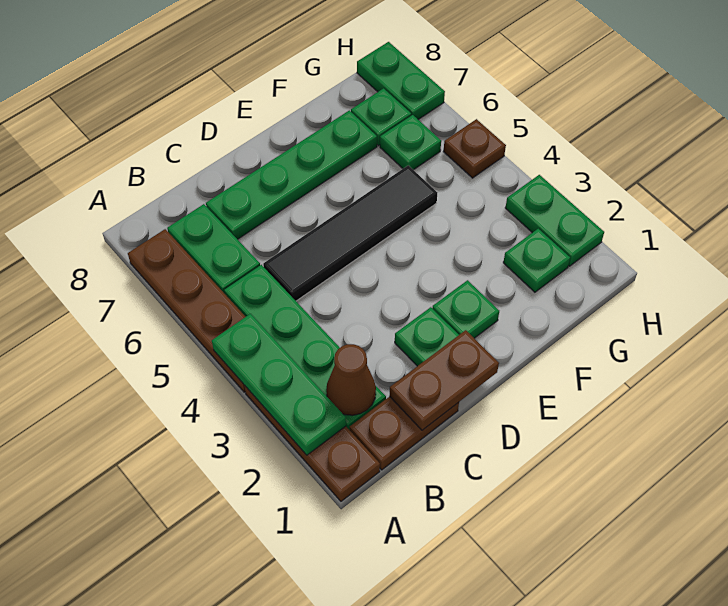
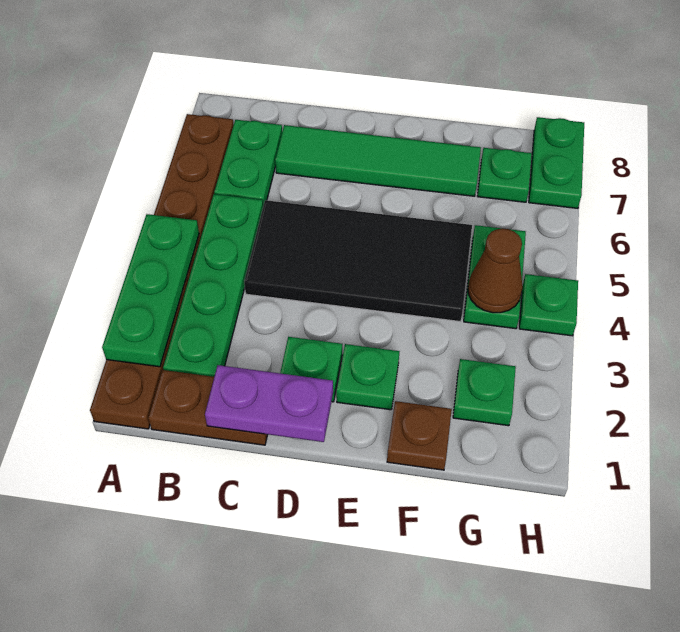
brown cone B2 level 2 -> brown cone G4 level 2
brown plate C1:D1 level 2 -> purple plate C1:D1 level 2
black tile C5:F5 level 1 -> black tile C4:F5 level 1
green plate C7:F7 level 1 -> green tile C7:F7 level 1
green plate G6 level 1 -> green plate H4 level 1
green plate H2:H3 level 1 -> green plate G4:G5 level 1
brown plate H5 level 1 -> brown plate F1 level 1

